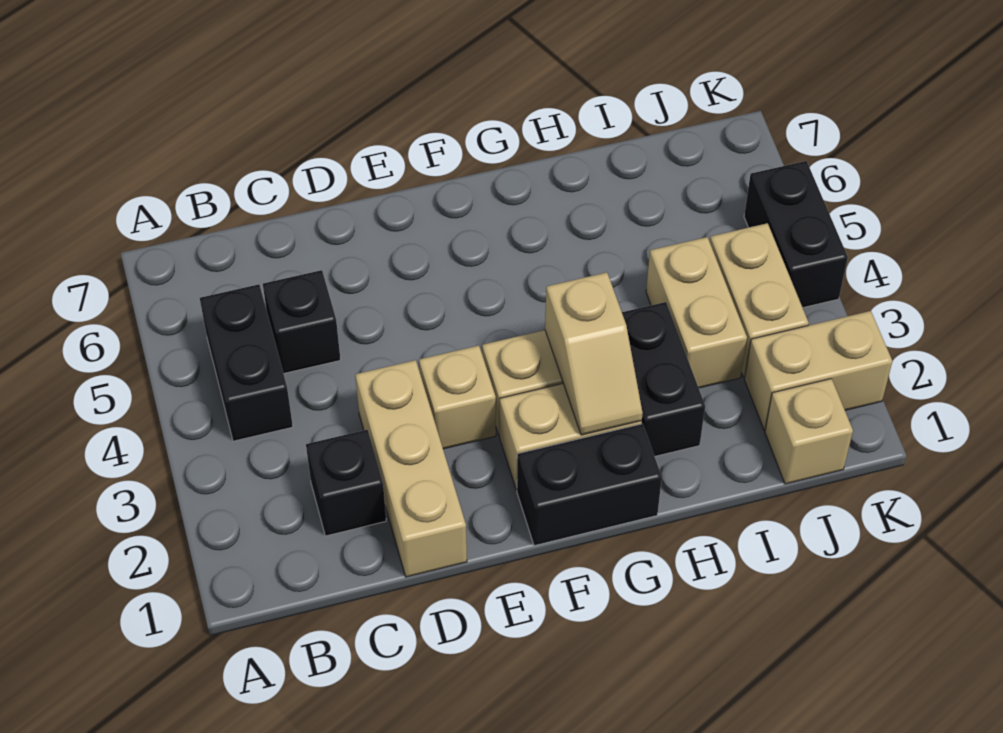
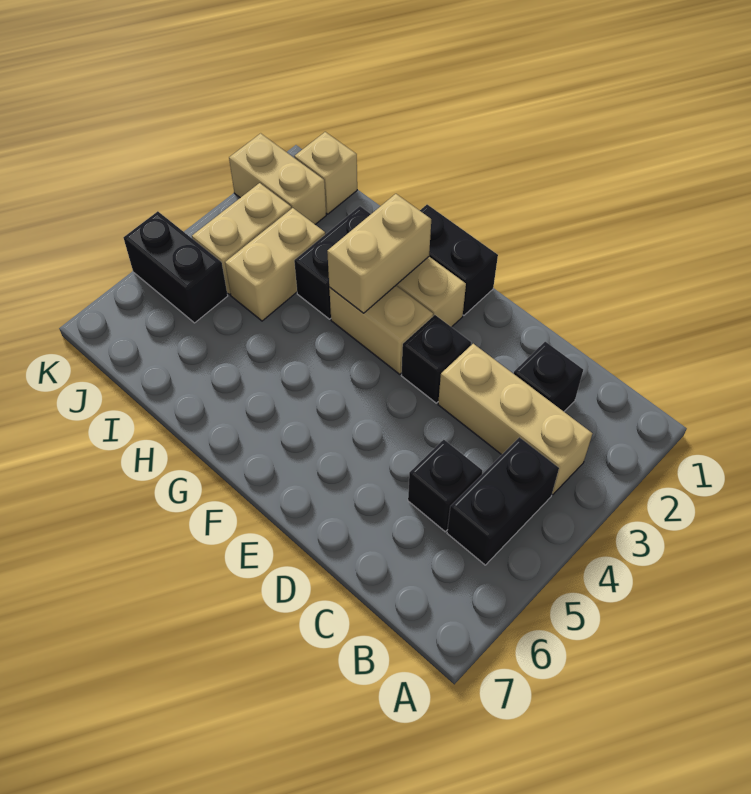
tan brick D1:D3 level 1 -> tan brick B3:D3 level 1
tan brick E3 level 1 -> black brick E3 level 1
tan slope G2:G3 level 2 top 3 -> tan brick G2:G3 level 2
black brick K4:K5 level 1 -> black brick J5:K5 level 1

